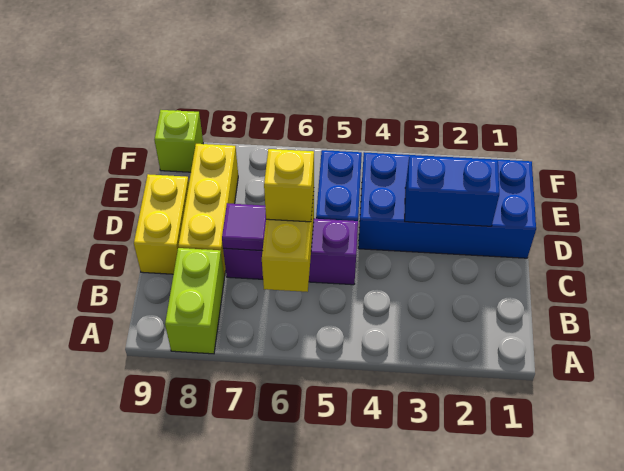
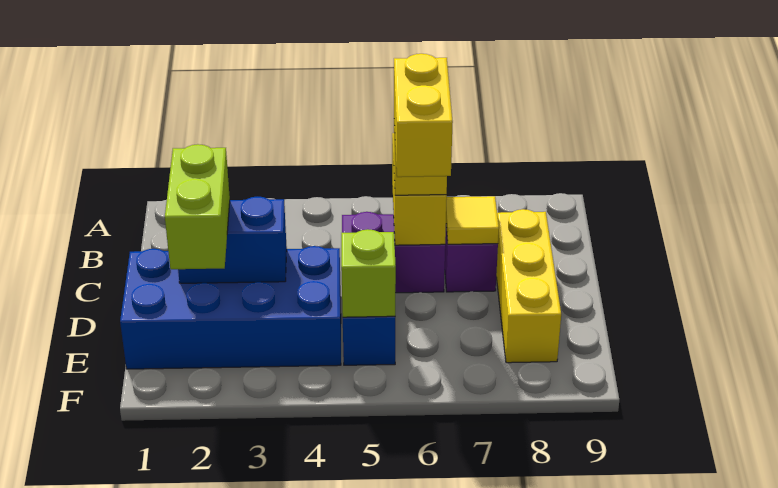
lime brick A8:B8 level 1 -> lime brick D2:E2 level 3
purple tile C7 level 2 -> yellow tile C7 level 2
yellow brick C9:D9 level 1 -> yellow brick C6:D6 level 4
lime brick F9 level 1 -> lime brick E5 level 2

